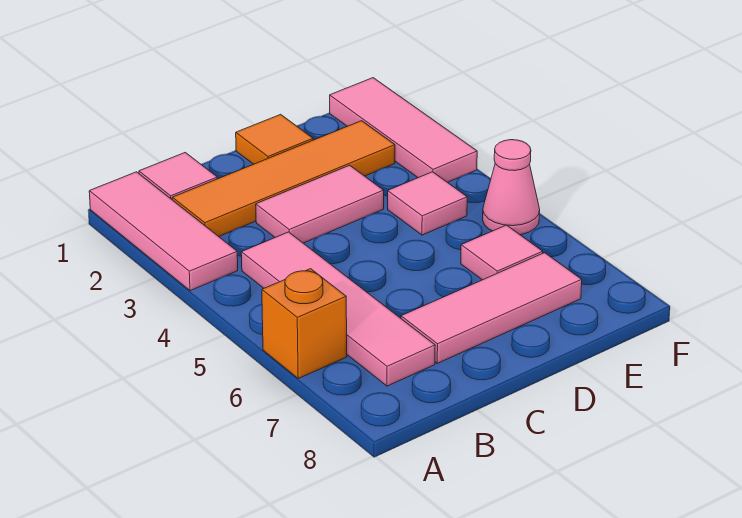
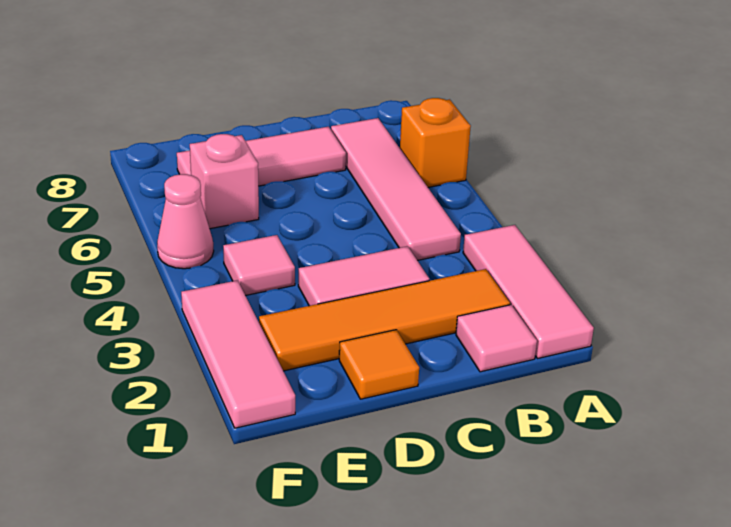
pink tile E6 level 1 -> pink brick E6 level 1

